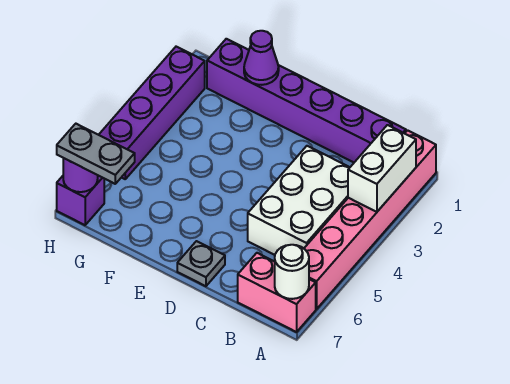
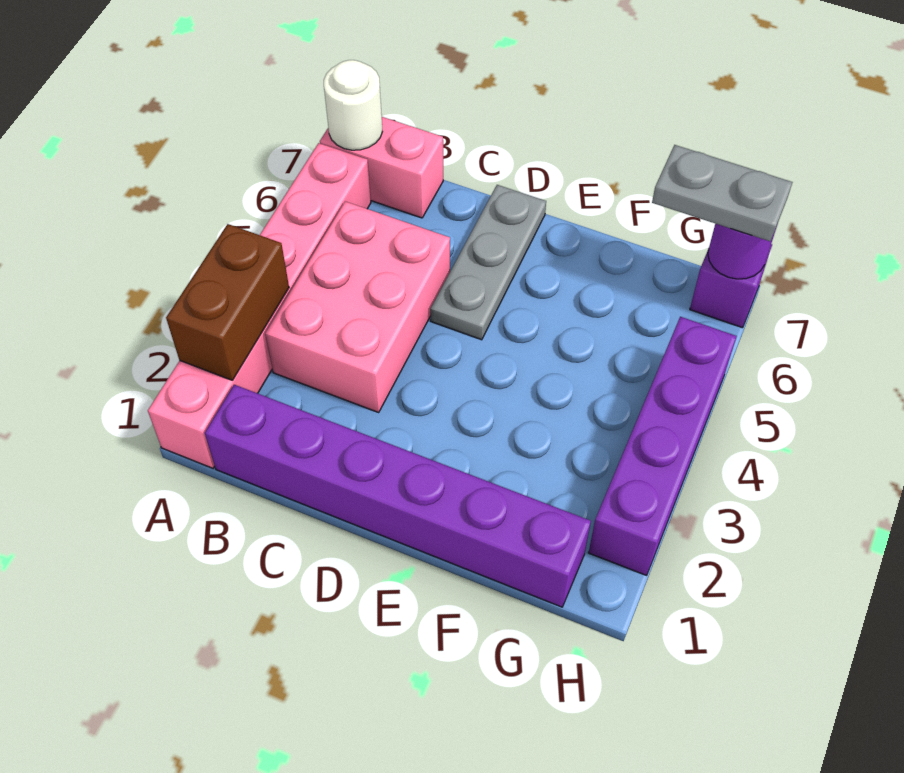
white brick A2:A3 level 2 -> brown brick A2:A3 level 2
white brick B3:C5 level 1 -> pink brick B3:C5 level 1
grey plate D7 level 1 -> grey plate D5:D7 level 1
purple cone F1 level 2 -> none

